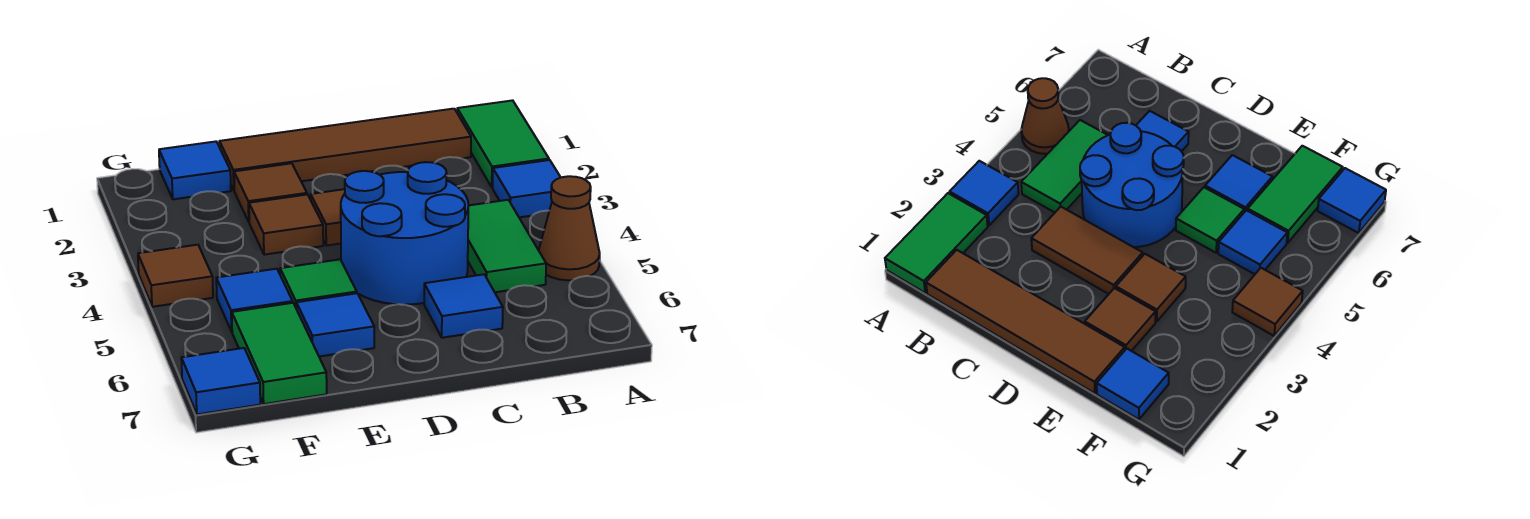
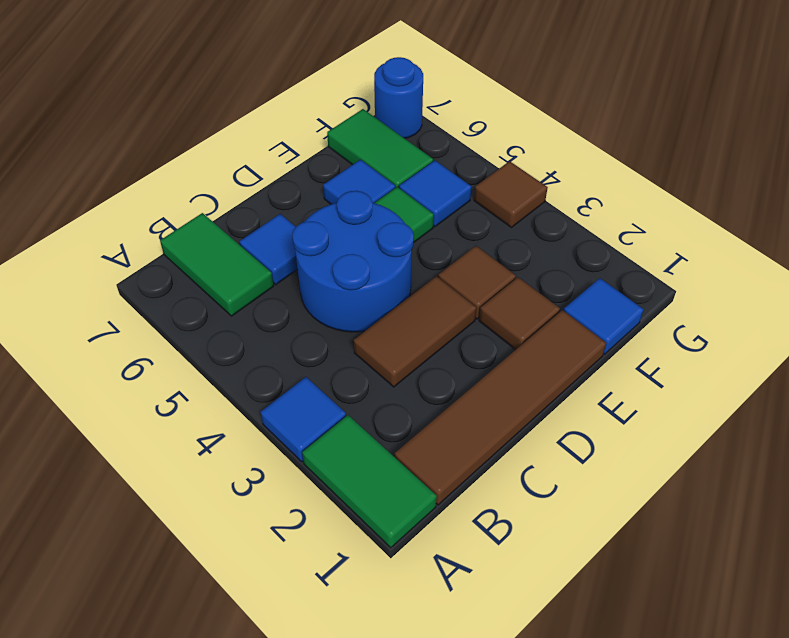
brown cone A5 level 1 -> none
green tile B4:B5 level 1 -> green tile B6:B7 level 1
blue tile G7 level 1 -> blue round brick G7 level 1

